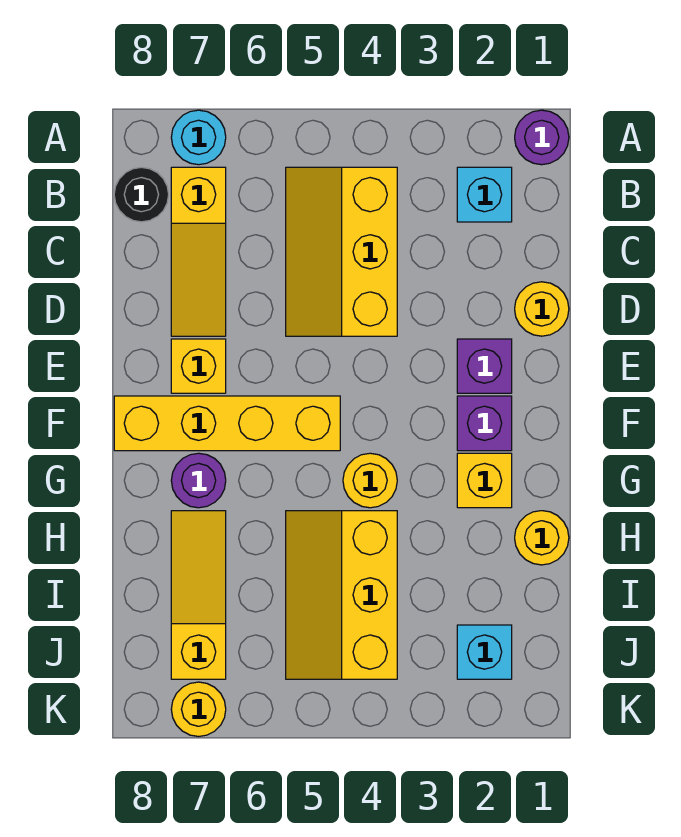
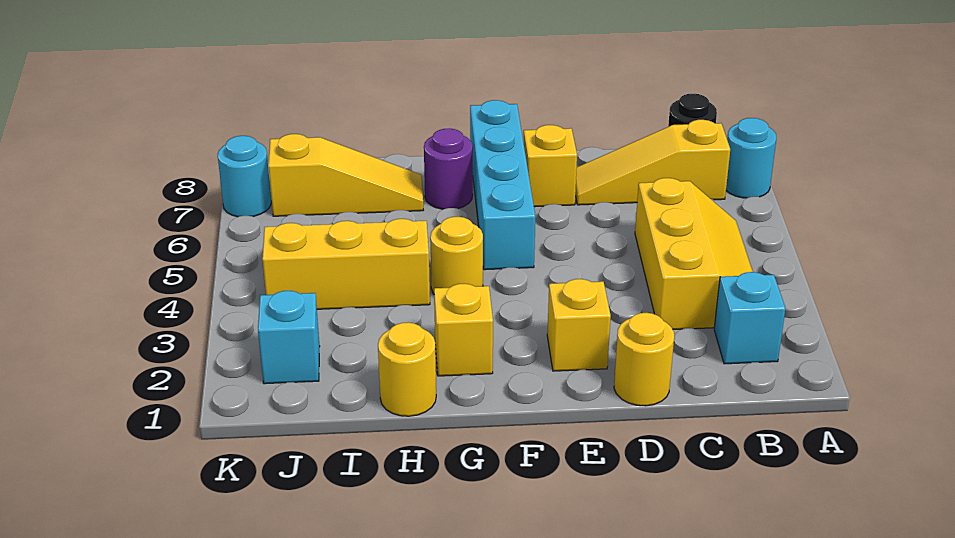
purple round brick A1 level 1 -> none
yellow slope B4:D5 level 1 top 4 -> yellow slope B3:C5 level 1 top C
purple brick E2 level 1 -> yellow brick E2 level 1
purple brick F2 level 1 -> none
yellow brick F5:F8 level 1 -> cyan brick F5:F8 level 1
yellow round brick K7 level 1 -> cyan round brick K7 level 1

